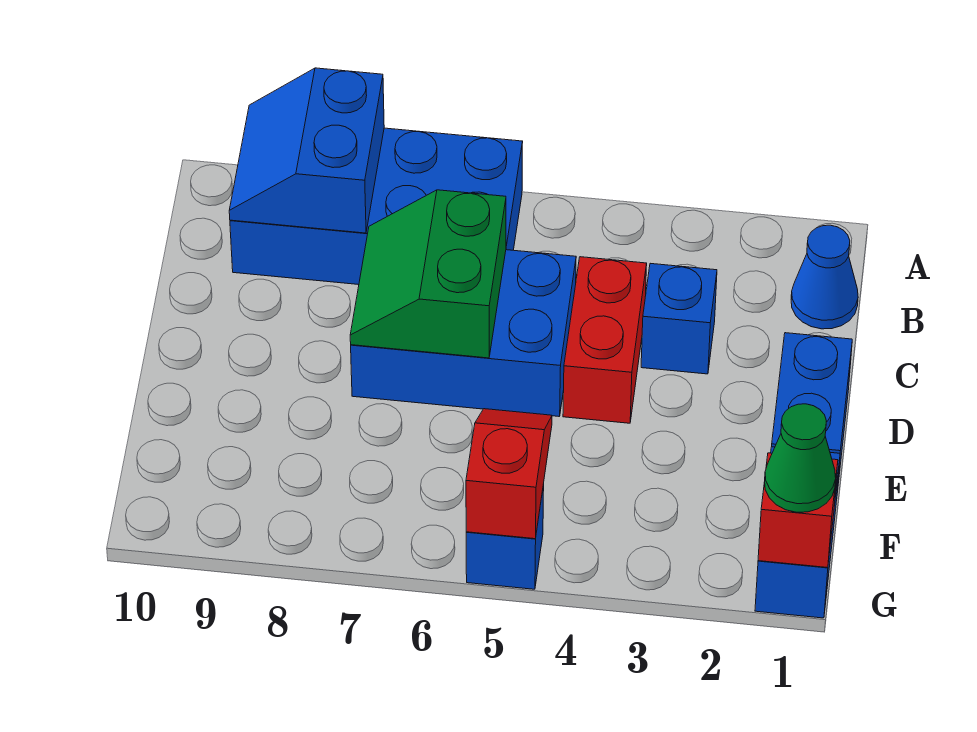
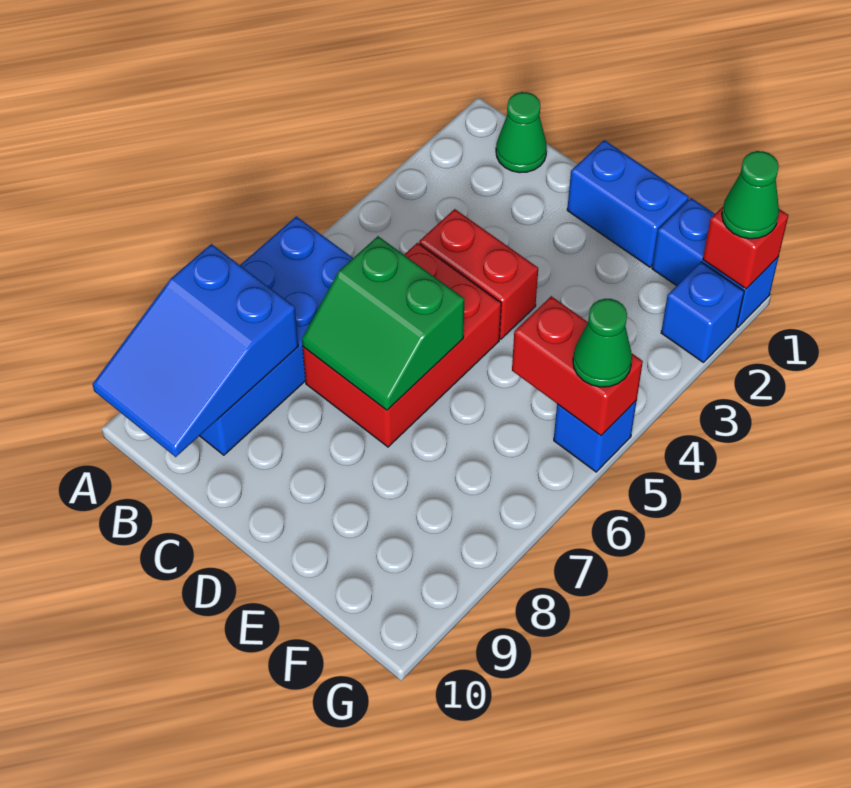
blue slope A8:B9 level 2 top 8 -> blue slope A8:B10 level 2 top 8
blue cone B1 level 1 -> green cone B1 level 1
blue brick C3 level 1 -> blue brick G2 level 1
blue brick C5:D7 level 1 -> red brick C5:D7 level 1
red slope F5:G5 level 2 top G -> red brick F5:G5 level 2
none -> green cone G5 level 3

